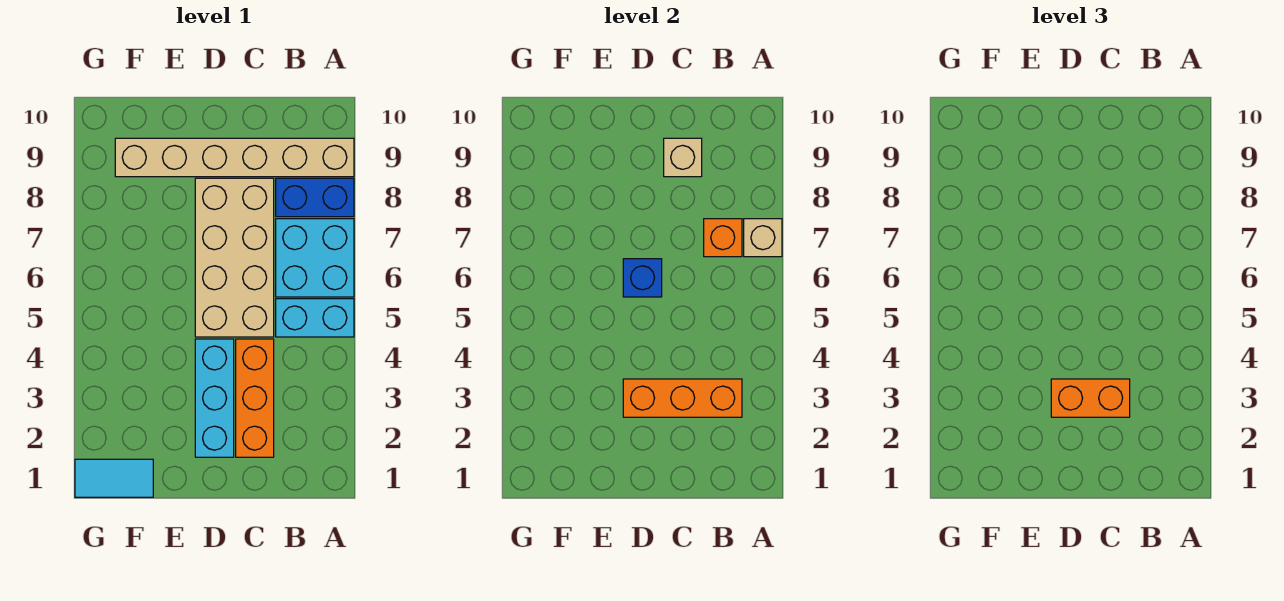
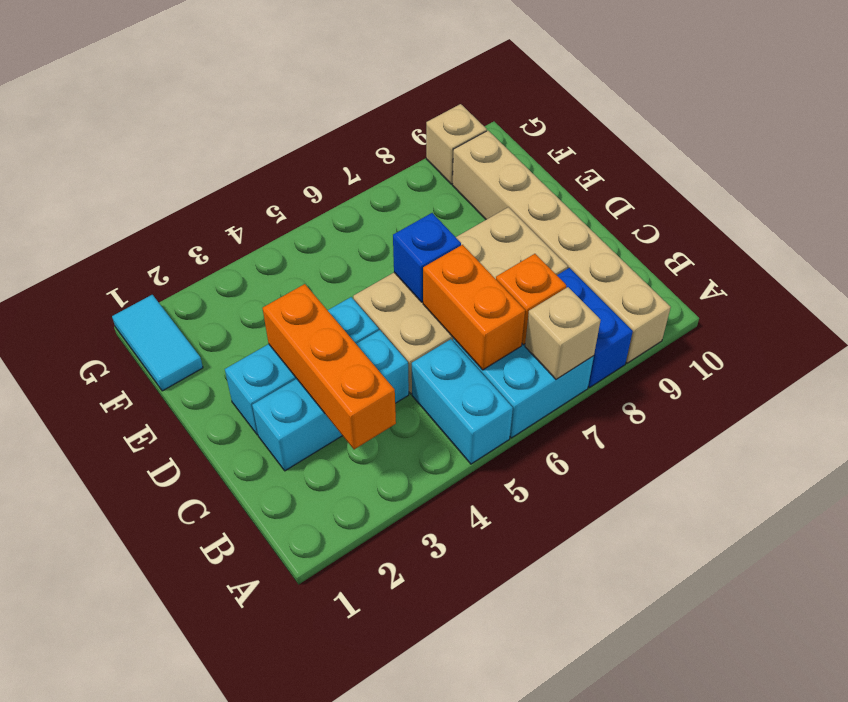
orange brick C2:C4 level 1 -> cyan brick C2:C4 level 1
orange brick C3:D3 level 3 -> orange brick B6:C6 level 2
tan brick C9 level 2 -> tan brick G9 level 1

